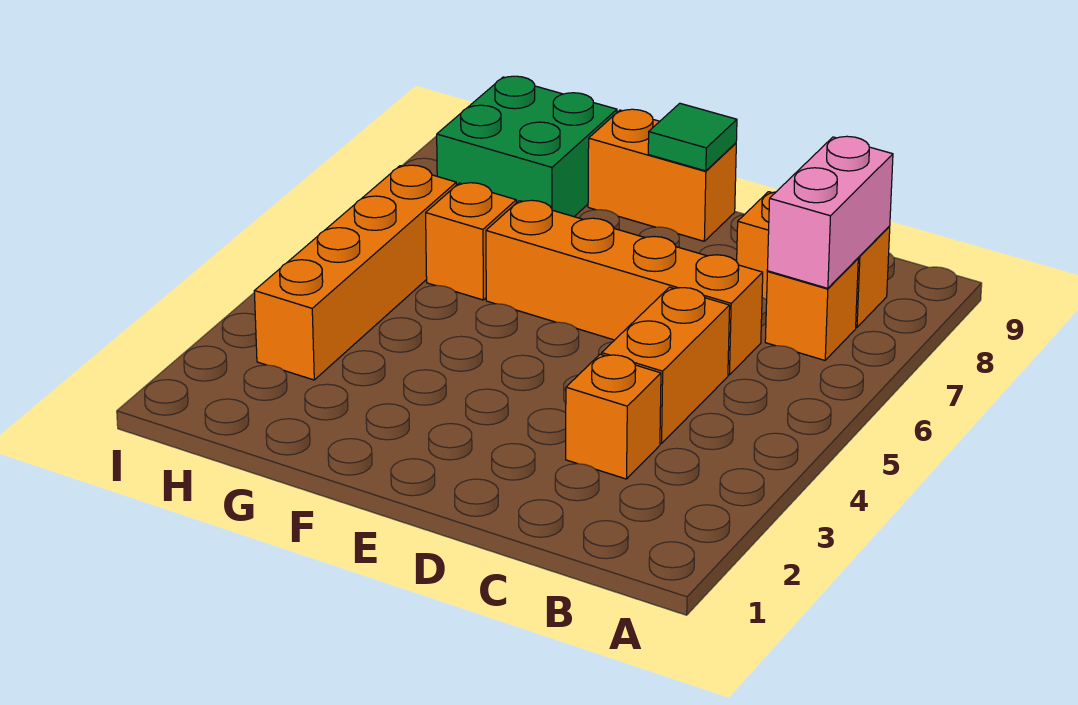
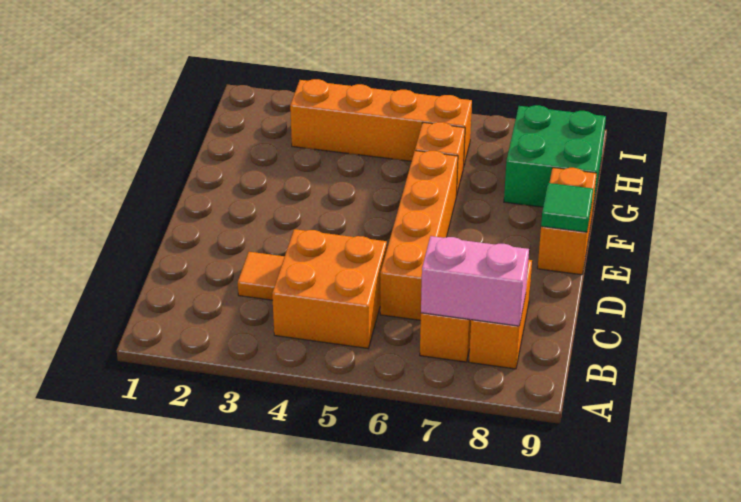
orange brick C3 level 1 -> orange tile C3 level 1
orange brick C4:C5 level 1 -> orange brick B4:C5 level 1

